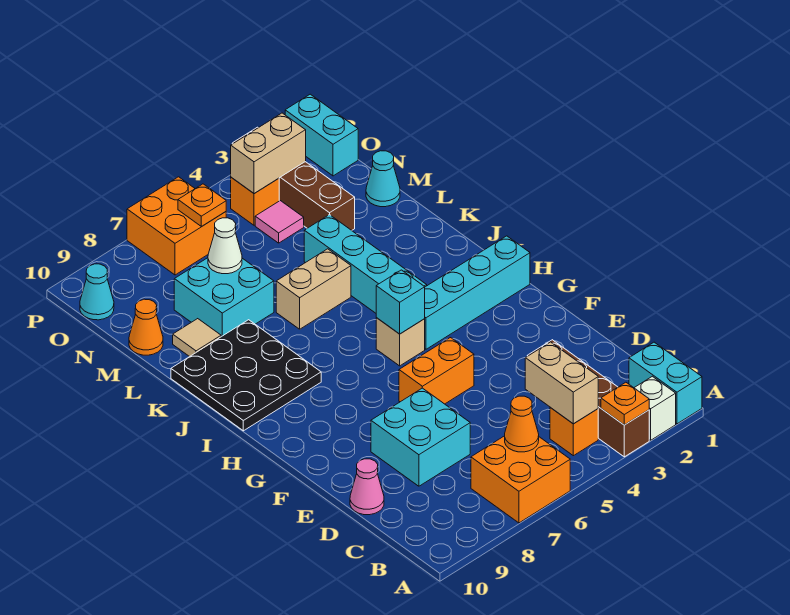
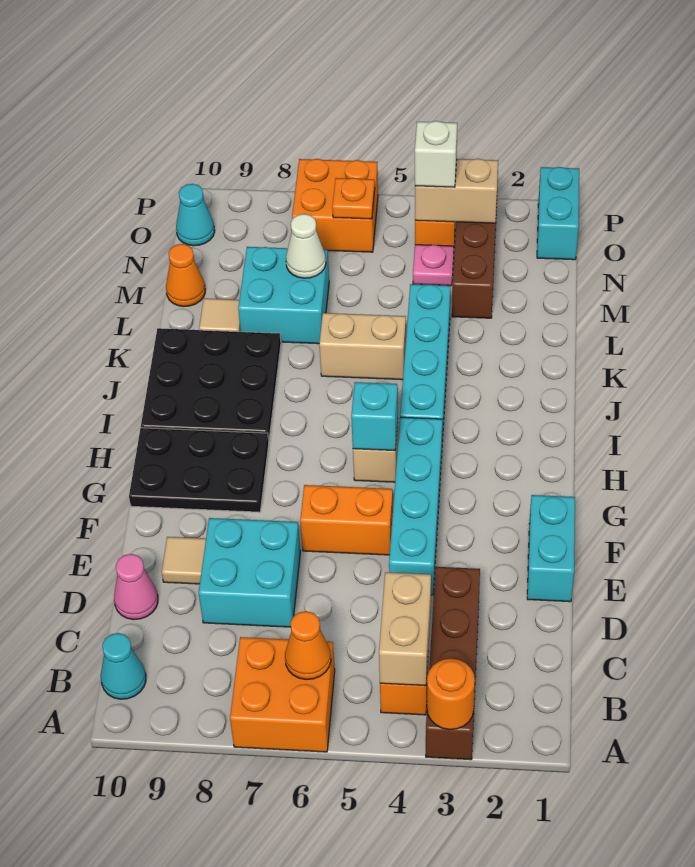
cyan brick A1:B1 level 1 -> cyan brick E1:F1 level 1
white brick A2 level 1 -> white brick O4 level 3
orange plate A3 level 2 -> orange round brick A3 level 2
none -> tan tile E9 level 1
none -> black plate G8:H10 level 1
cyan brick H1:H4 level 1 -> cyan brick E4:H4 level 1
cyan cone M1 level 1 -> cyan cone B10 level 1
pink tile N4 level 1 -> pink plate N4 level 1

